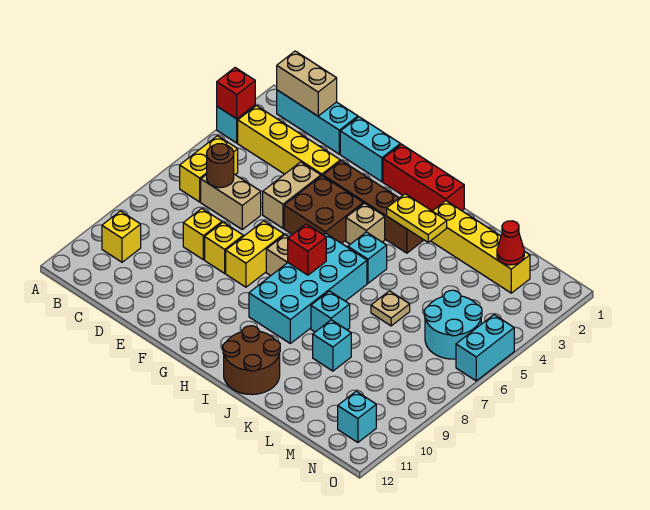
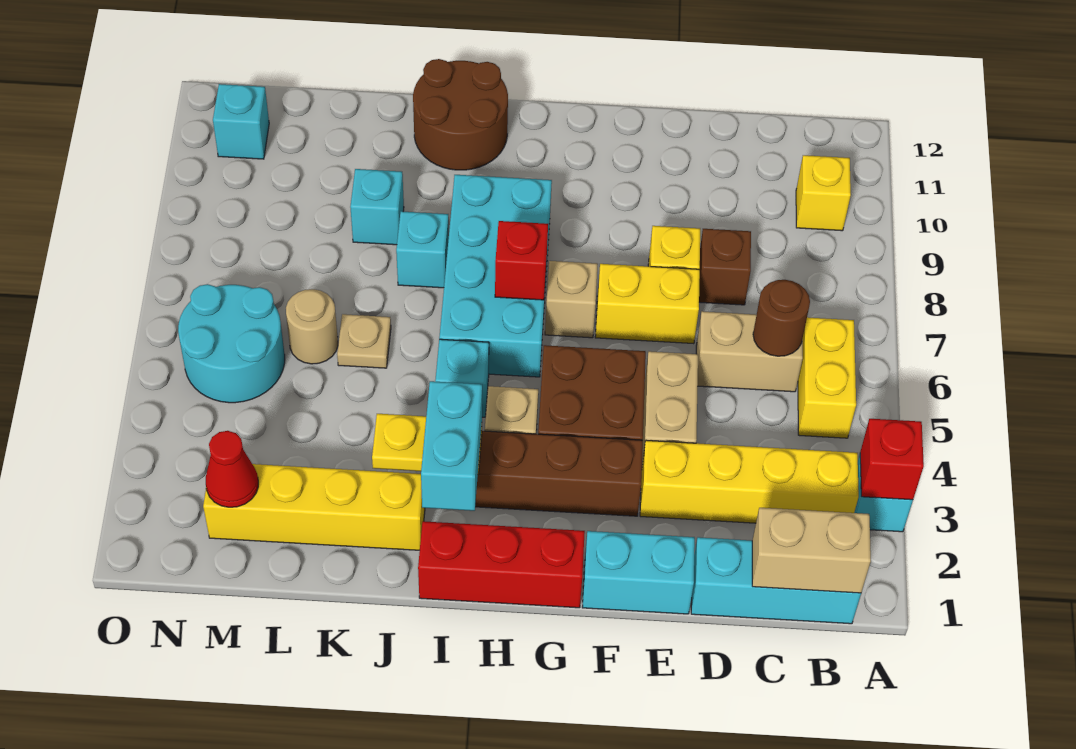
yellow brick D8 level 1 -> brown brick D8 level 1
yellow brick F7:F8 level 1 -> yellow brick E7:F7 level 1
none -> tan round brick L6 level 1
cyan brick O5:O6 level 1 -> cyan brick I2:I3 level 3

